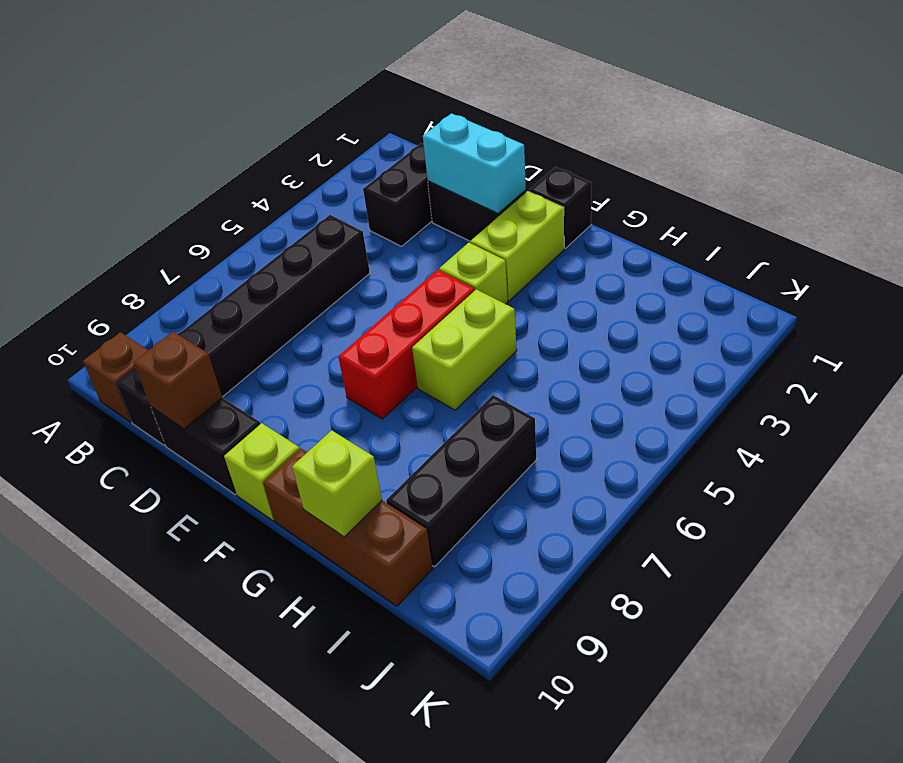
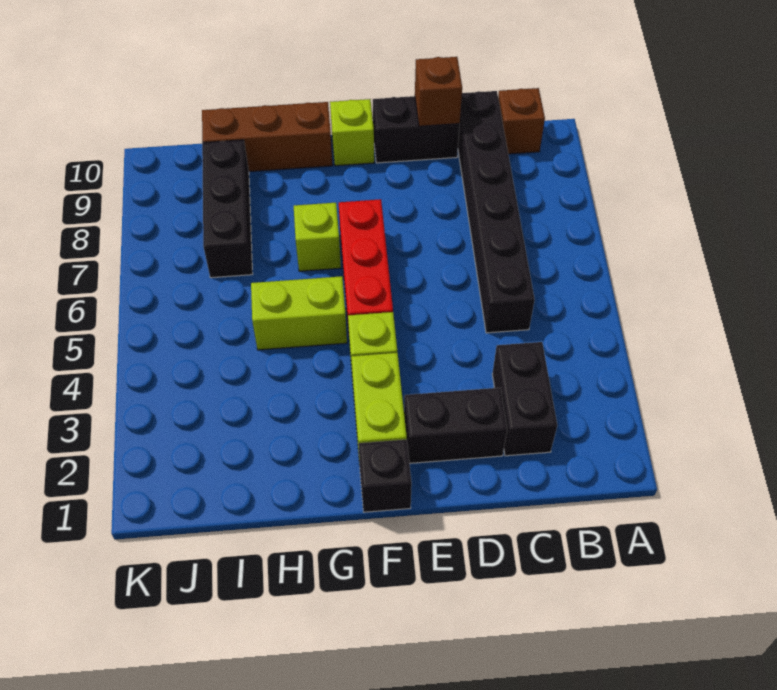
cyan brick D2:E2 level 2 -> none
lime brick G5:G6 level 1 -> lime brick G5:H5 level 1
lime brick H10 level 2 -> lime brick G7 level 1

